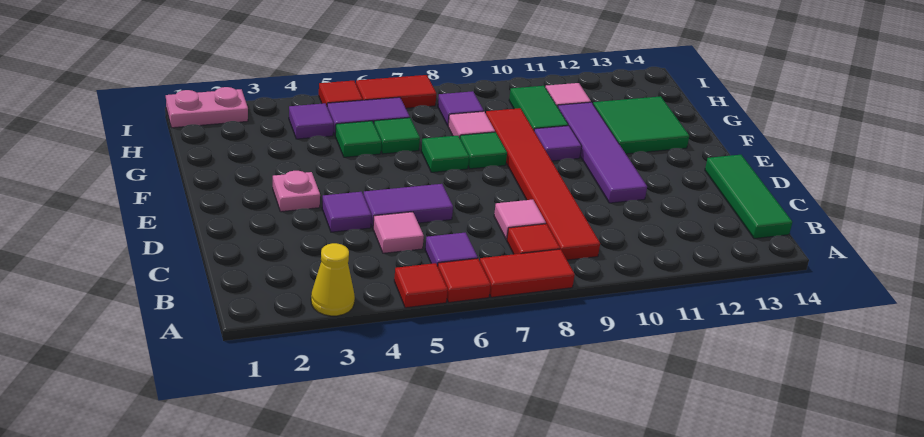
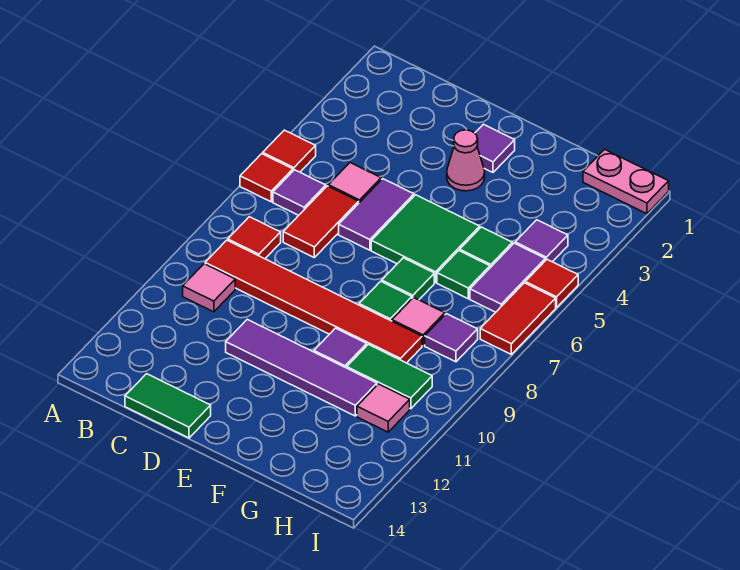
yellow cone A3 level 1 -> none
red tile A7:A8 level 1 -> red tile C6:C7 level 1
green tile B14:D14 level 1 -> green tile C14:D14 level 1
pink tile C8 level 1 -> pink tile B10 level 1
purple tile D4 level 1 -> purple tile E2 level 1
pink plate E3 level 1 -> pink cone E3 level 1
green tile F12:G13 level 1 -> green tile E5:F6 level 1
pink plate I1:I2 level 1 -> pink plate H1:I1 level 1

